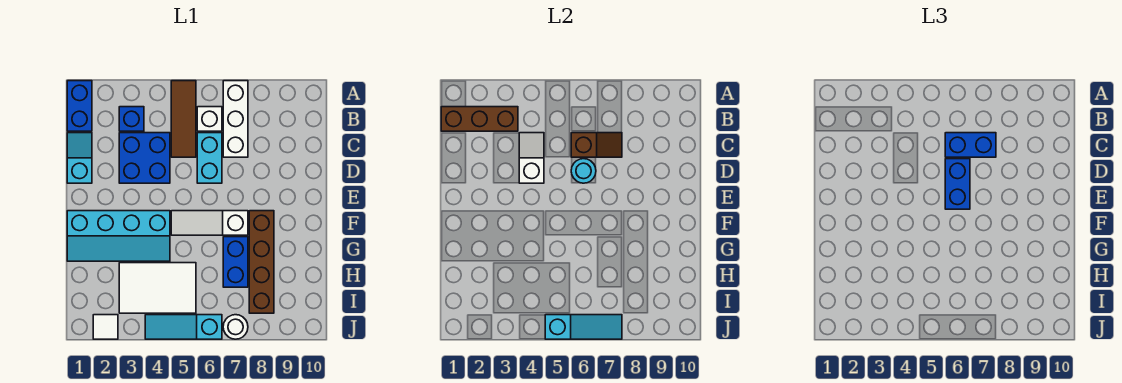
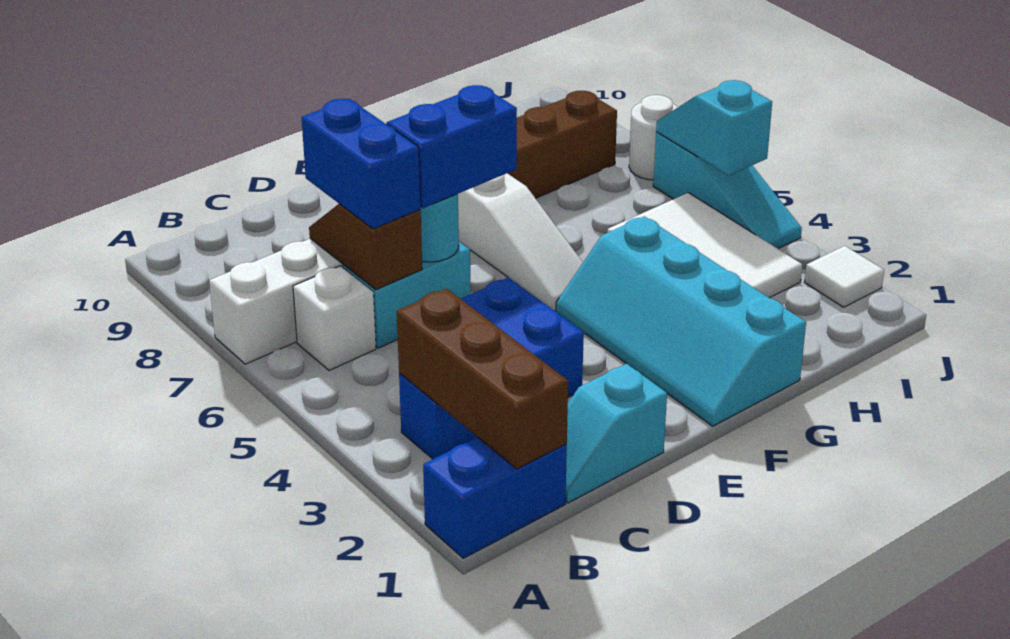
brown tile A5:C5 level 1 -> none
white slope C4:D4 level 2 top D -> none
cyan slope F1:G4 level 1 top F -> cyan slope F1:G4 level 1 top G
blue brick G7:H7 level 1 -> none
cyan slope J5:J7 level 2 top 5 -> cyan slope J5:J6 level 2 top 5

